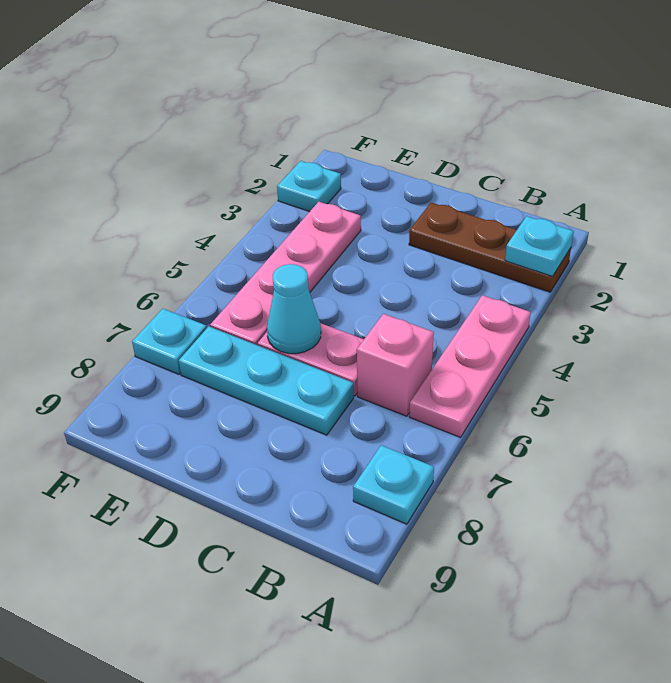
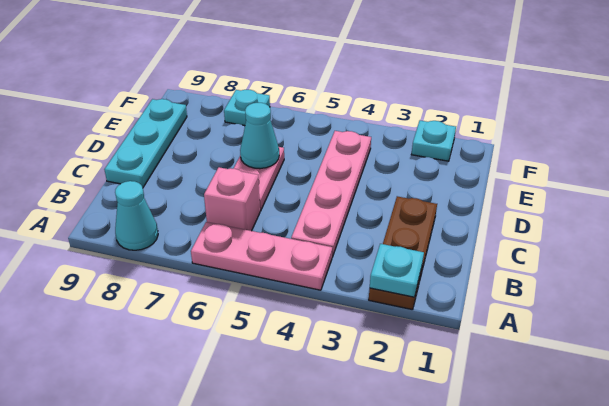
cyan plate A8 level 1 -> cyan cone A8 level 1
cyan plate C7:E7 level 1 -> cyan plate C9:E9 level 1
pink plate E3:E6 level 1 -> pink plate B4:E4 level 1

